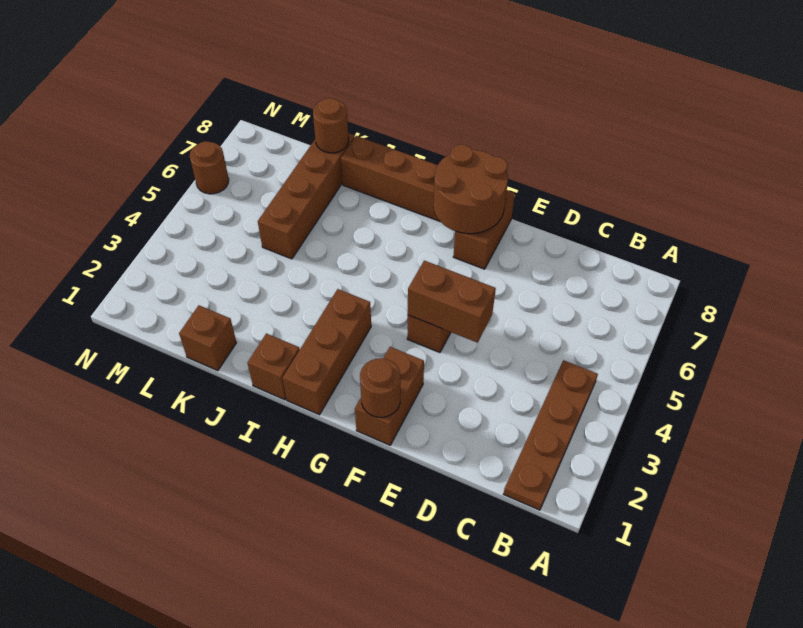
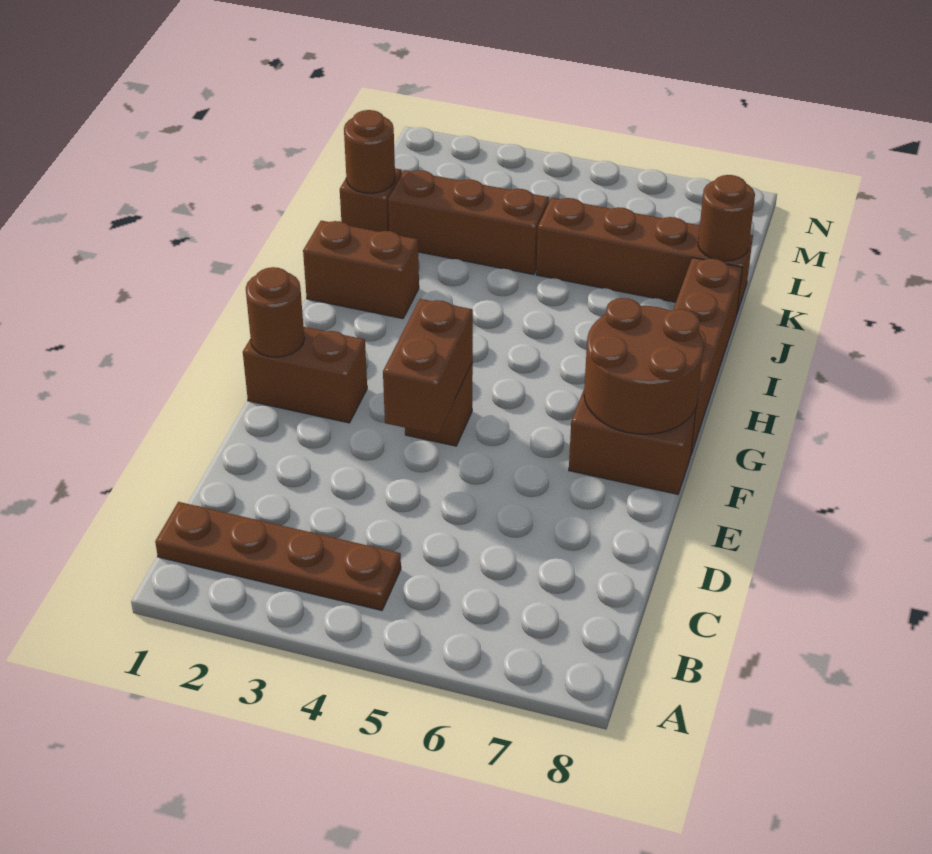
brown brick H1:H3 level 1 -> brown brick K2:K4 level 1
brown brick I1 level 1 -> brown brick I1:I2 level 1
brown round brick N6 level 1 -> brown round brick K1 level 2

